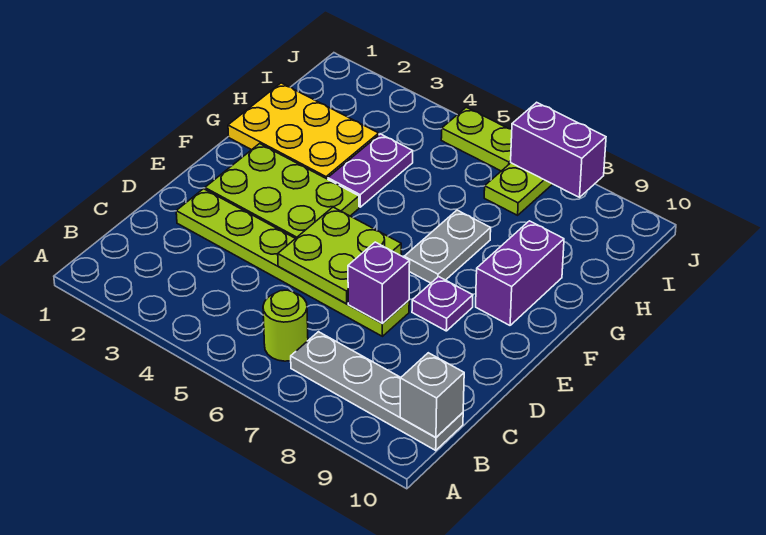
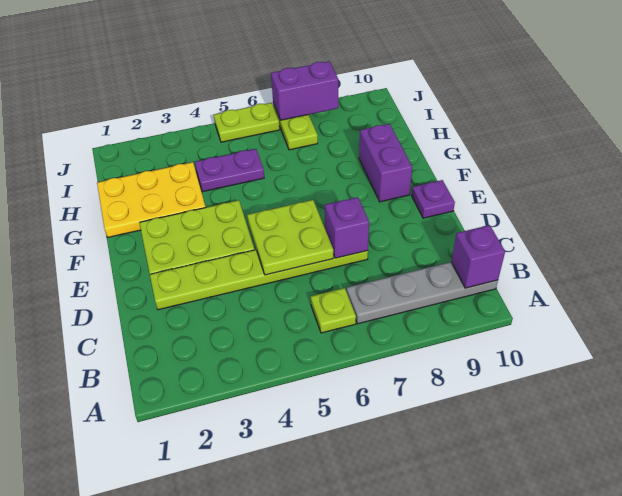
lime round brick B6 level 1 -> lime plate B6 level 1
grey brick B10 level 2 -> purple brick B10 level 2
purple plate E8 level 1 -> purple plate E10 level 1
grey plate F7:G7 level 1 -> none
purple plate G4:H4 level 1 -> purple plate H4:H5 level 1

